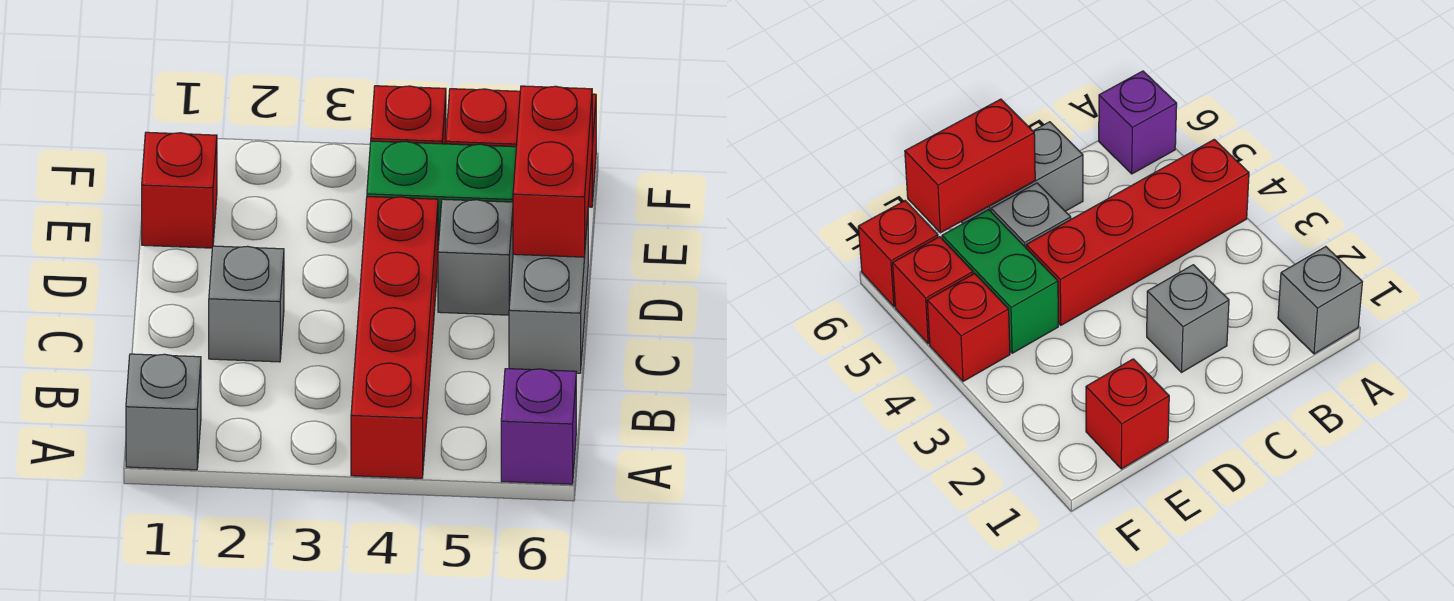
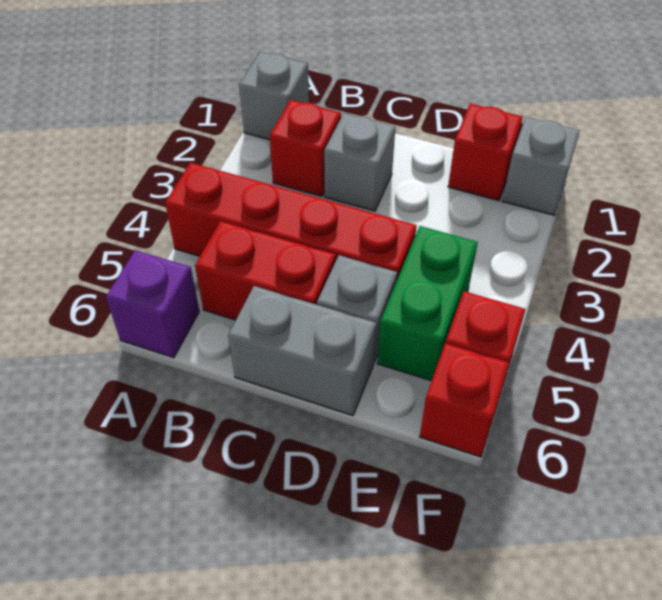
red brick D6:E6 level 2 -> red brick B5:C5 level 1
none -> grey brick F1 level 1
red brick F4 level 1 -> red brick B2 level 1

